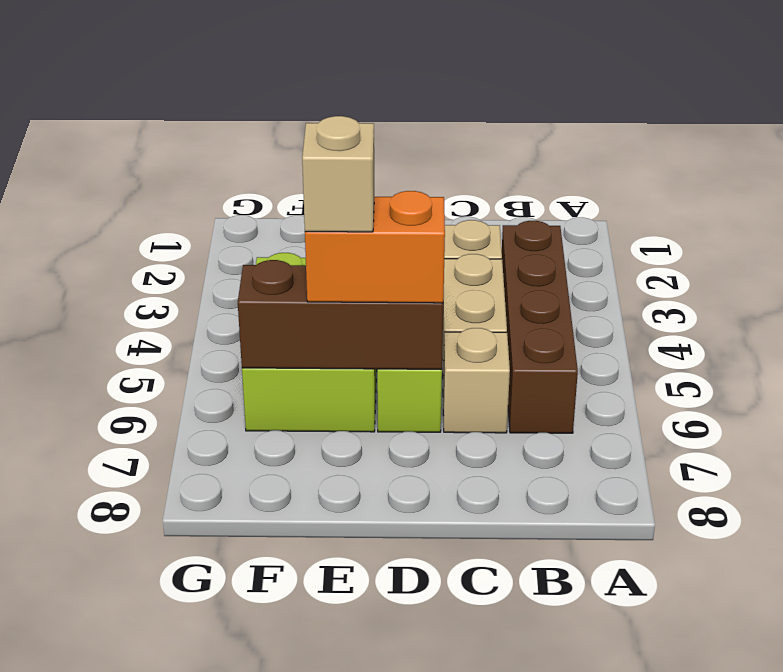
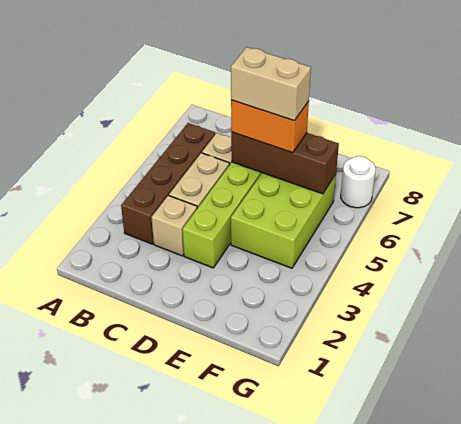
tan brick E6 level 4 -> tan brick D6:E6 level 4
none -> white round brick G7 level 1

